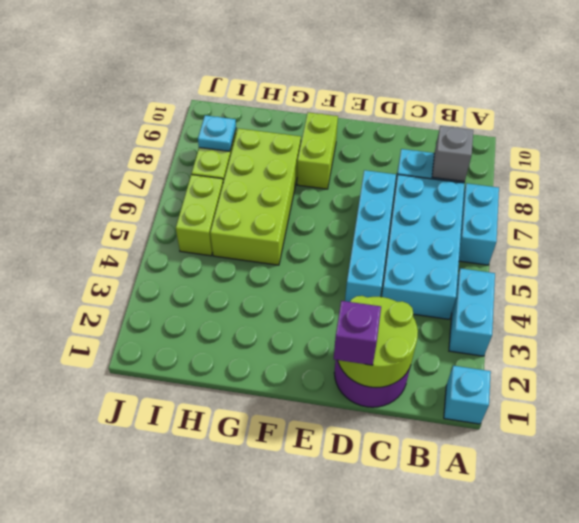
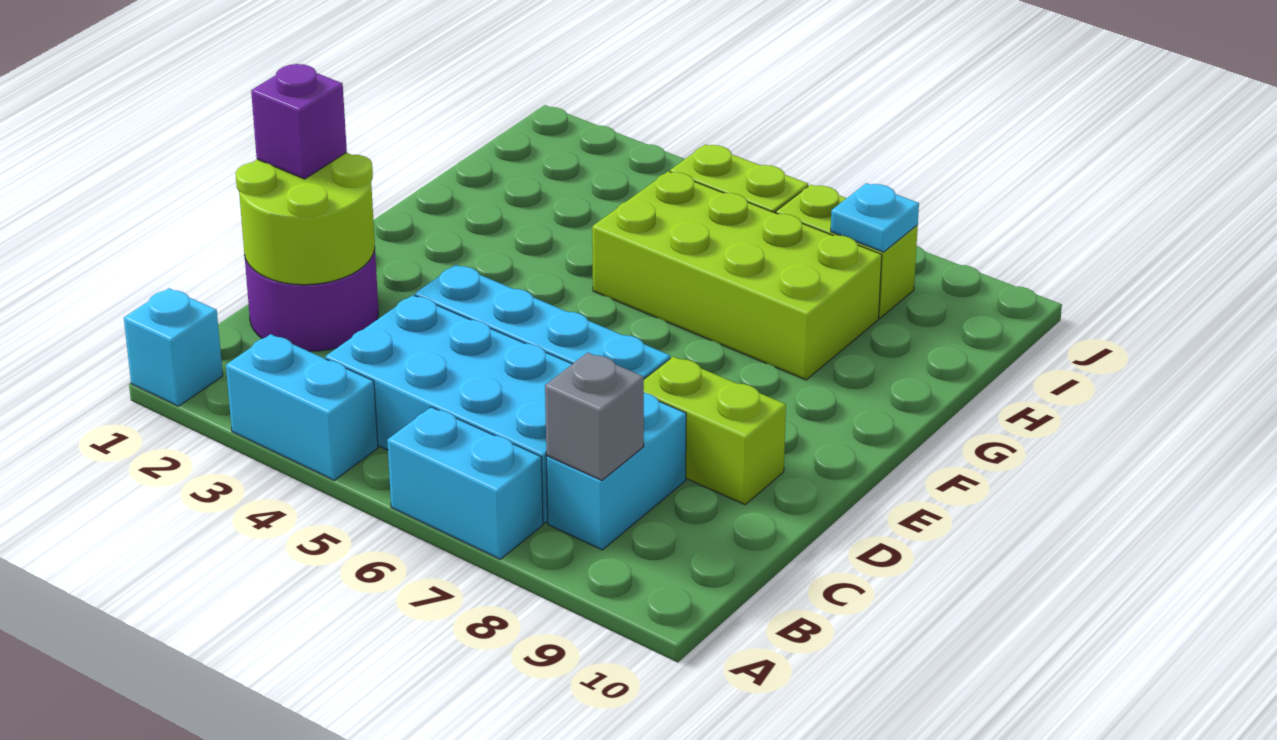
lime brick F8:F9 level 1 -> lime brick D8:D9 level 1

